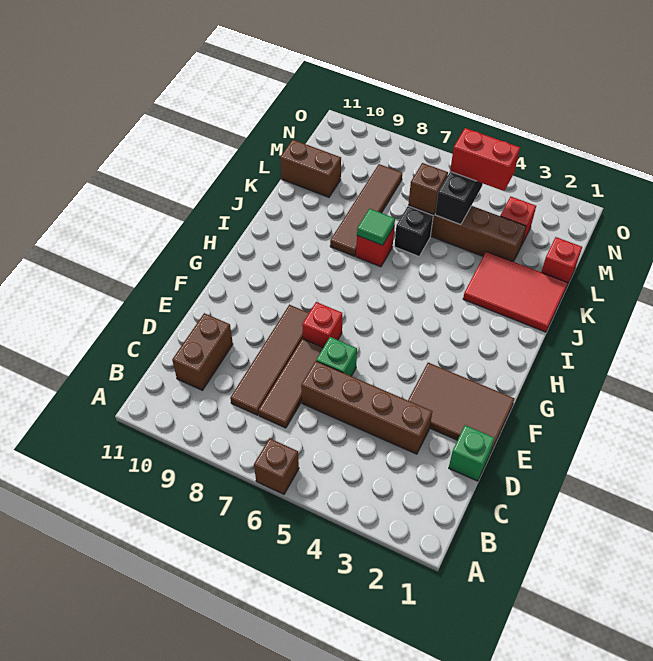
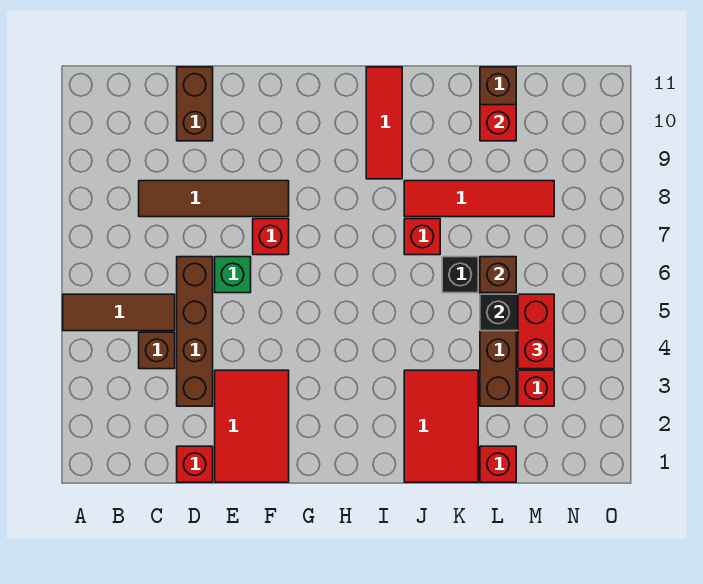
brown brick A6 level 1 -> brown brick C4 level 1
brown tile C7:E7 level 1 -> brown tile A5:C5 level 1
brown brick C10:D10 level 1 -> brown brick D10:D11 level 1
green brick D1 level 1 -> red brick D1 level 1
brown tile E1:F3 level 1 -> red tile E1:F3 level 1
none -> red tile I9:I11 level 1
green tile J7 level 2 -> none
brown tile J8:M8 level 1 -> red tile J8:M8 level 1
none -> red brick L10 level 2

